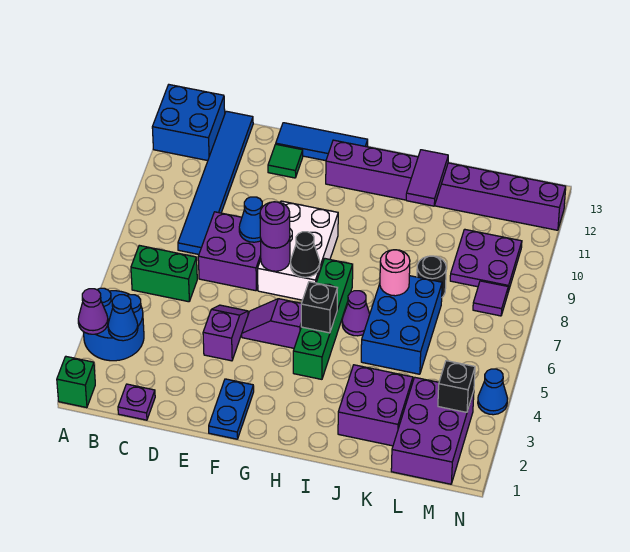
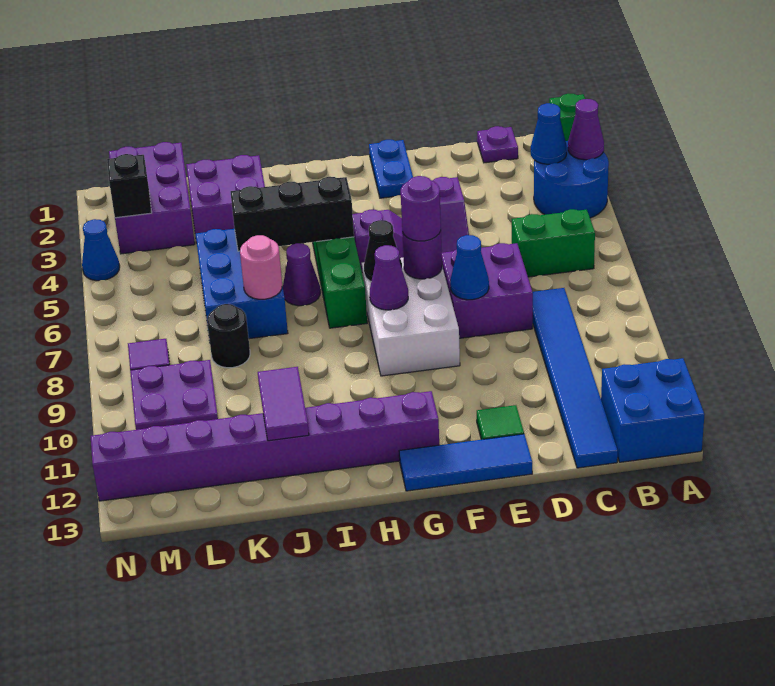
none -> purple cone G8 level 2
black brick H5 level 2 -> black brick H5:J5 level 2

